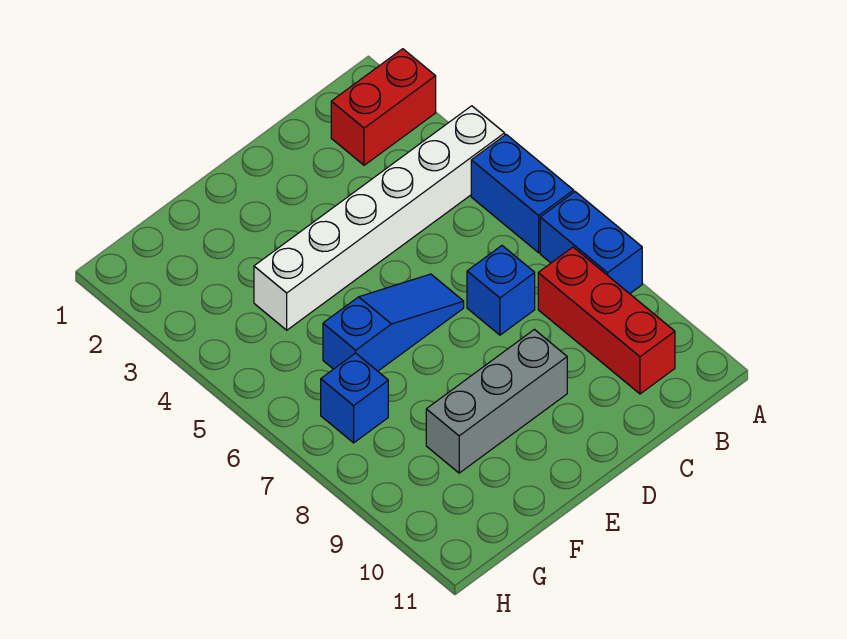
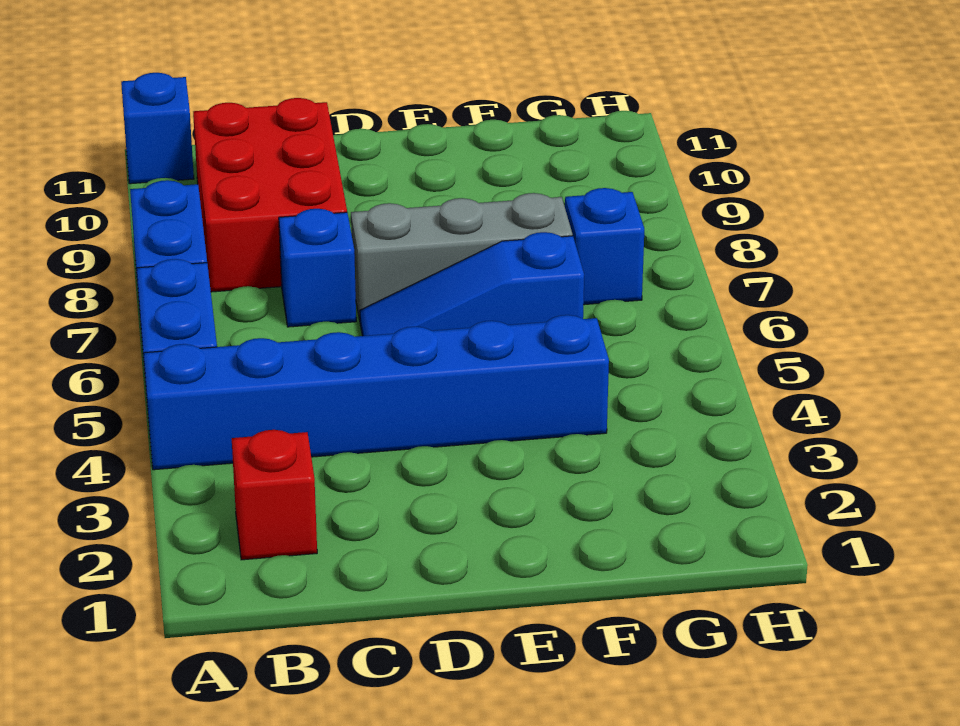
red brick A2:B2 level 1 -> red brick B2 level 1
white brick A4:F4 level 1 -> blue brick A4:F4 level 1
none -> blue brick A11 level 1
red brick B8:B10 level 1 -> red brick B8:C10 level 1
grey brick D9:F9 level 1 -> grey brick D7:F7 level 1

